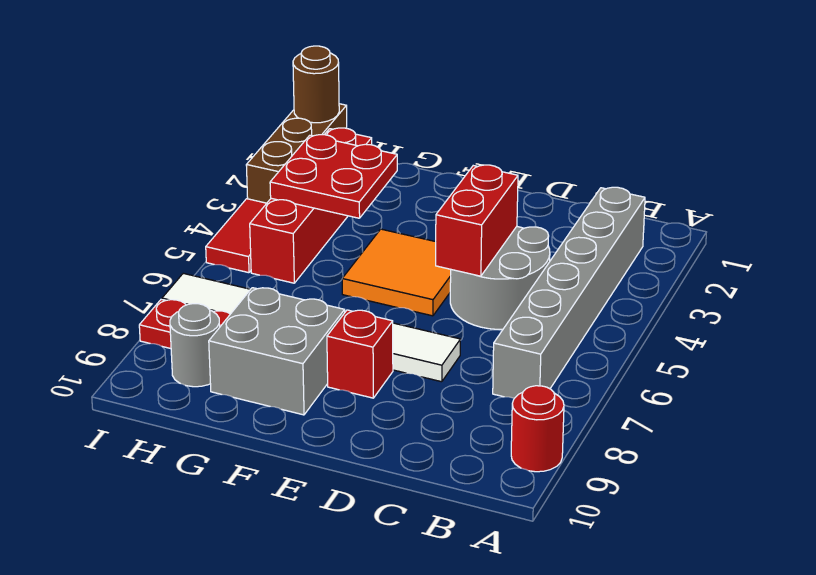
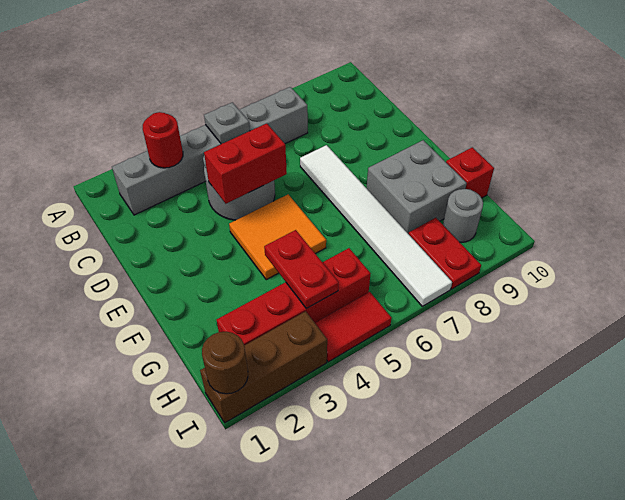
red round brick A9 level 1 -> red round brick B3 level 2
none -> grey plate B5 level 2
red brick E8 level 1 -> red brick G10 level 1
red plate G3:H4 level 2 -> red plate G4:H4 level 2

